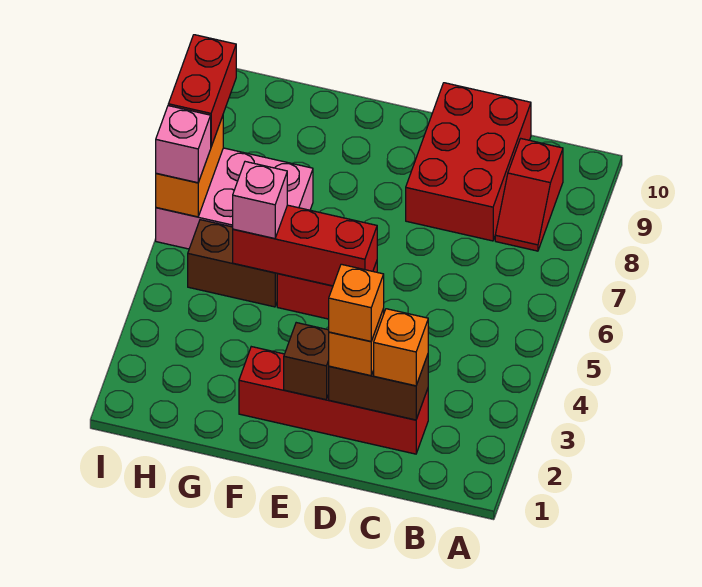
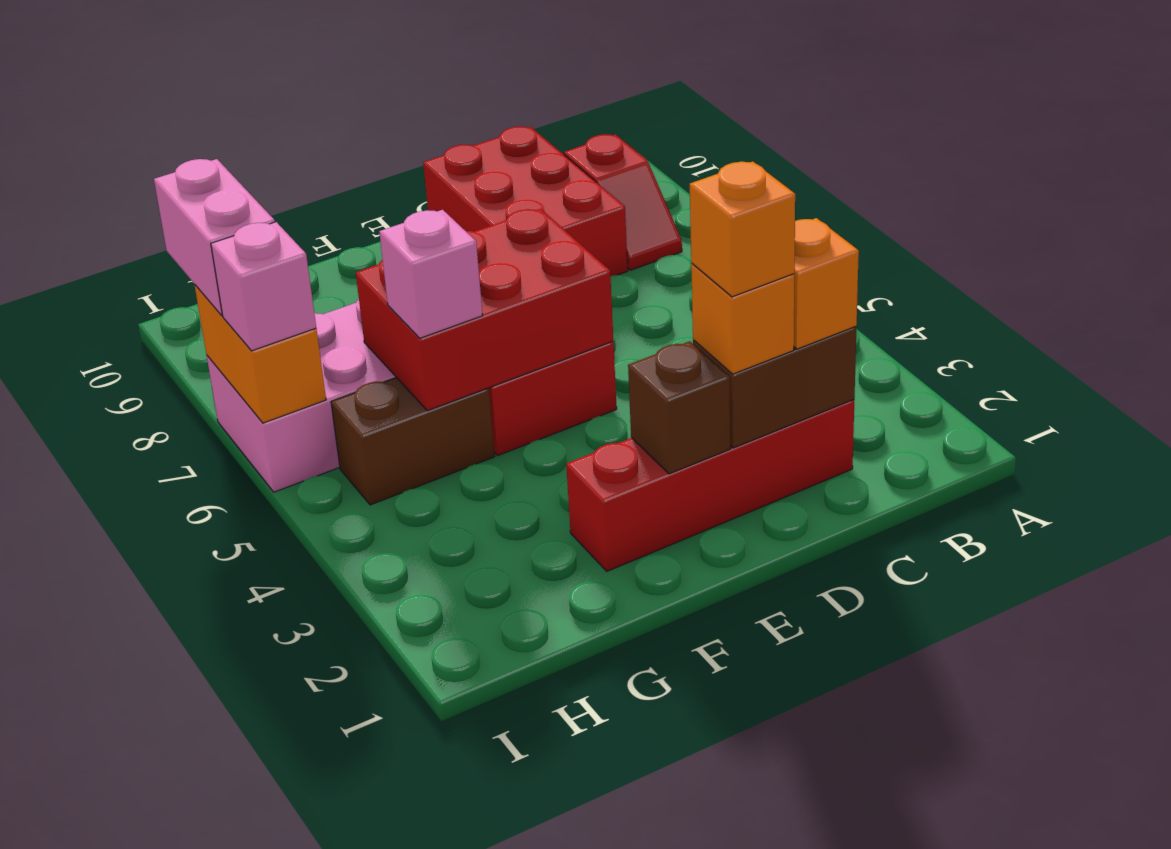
red brick E5:G5 level 2 -> red brick E5:G6 level 2
red brick I7:I8 level 3 -> pink brick I7:I8 level 3

